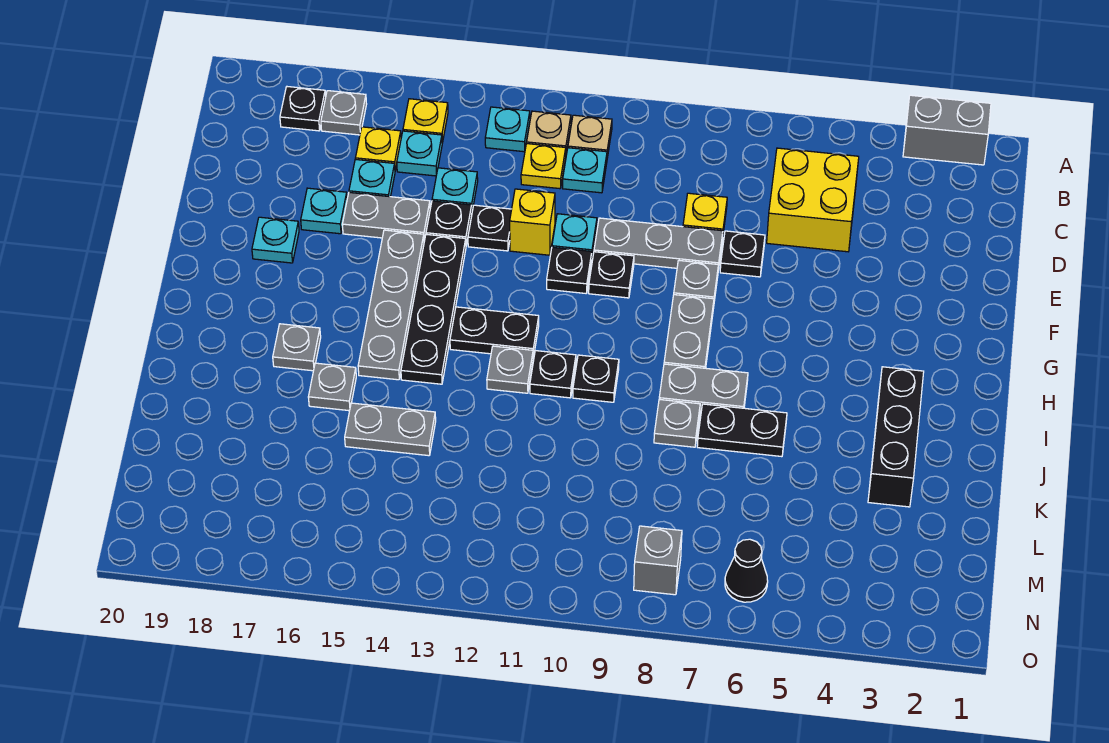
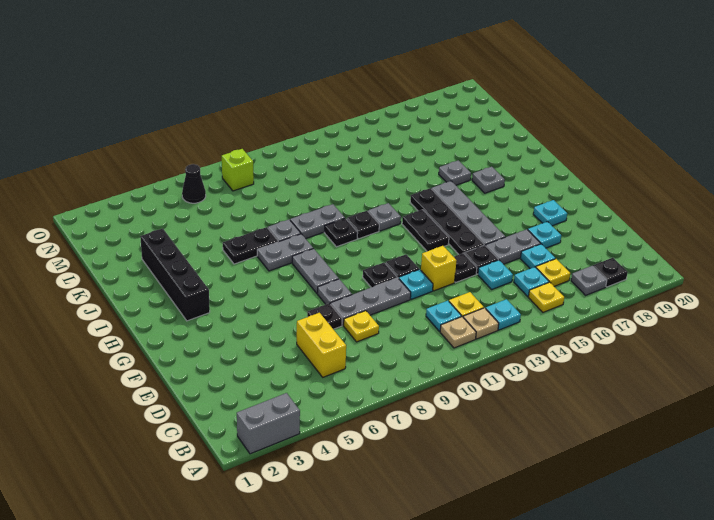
yellow brick C5:D6 level 1 -> yellow brick C6:D6 level 1
black plate H12:H13 level 1 -> black plate G13:H13 level 1
black brick I3:K3 level 1 -> black brick H3:K3 level 1
grey plate K14:K15 level 1 -> grey plate J9:J10 level 1
grey brick N8 level 1 -> lime brick N8 level 1

